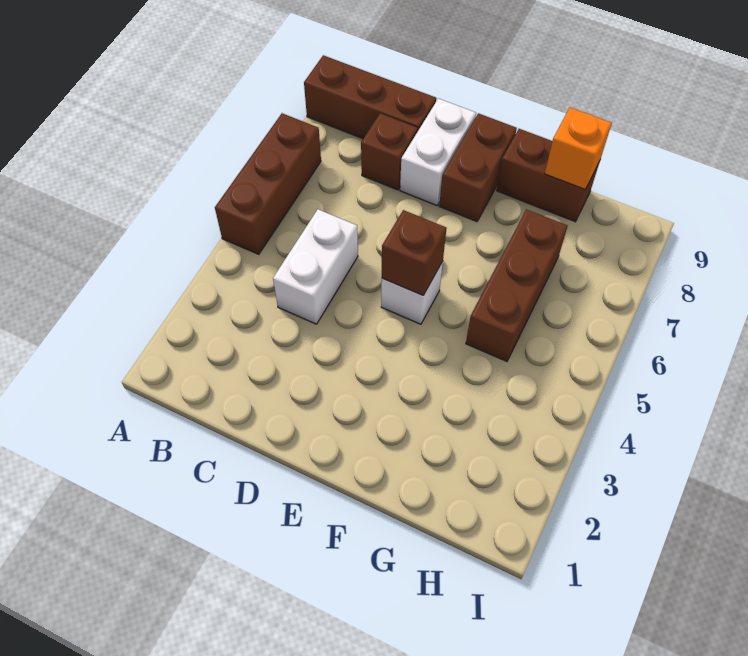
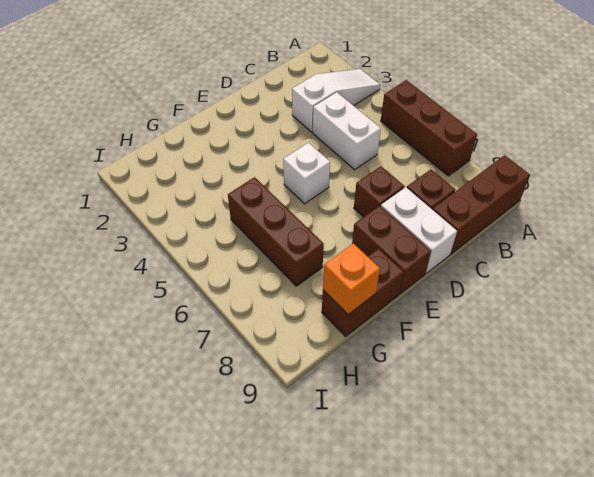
none -> white slope A3:C3 level 1 top C
brown brick E5 level 2 -> brown brick D7 level 1

